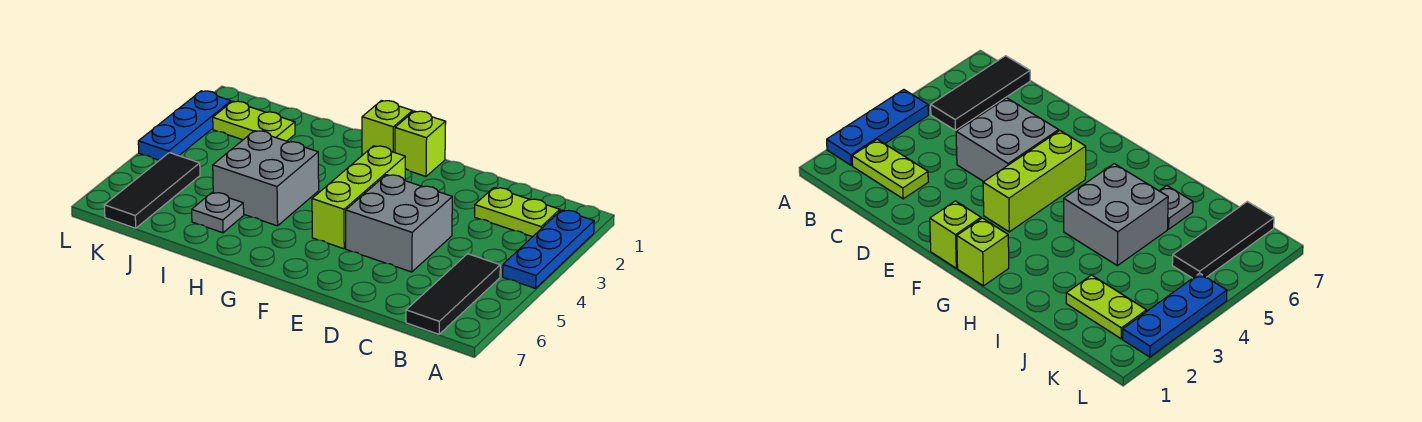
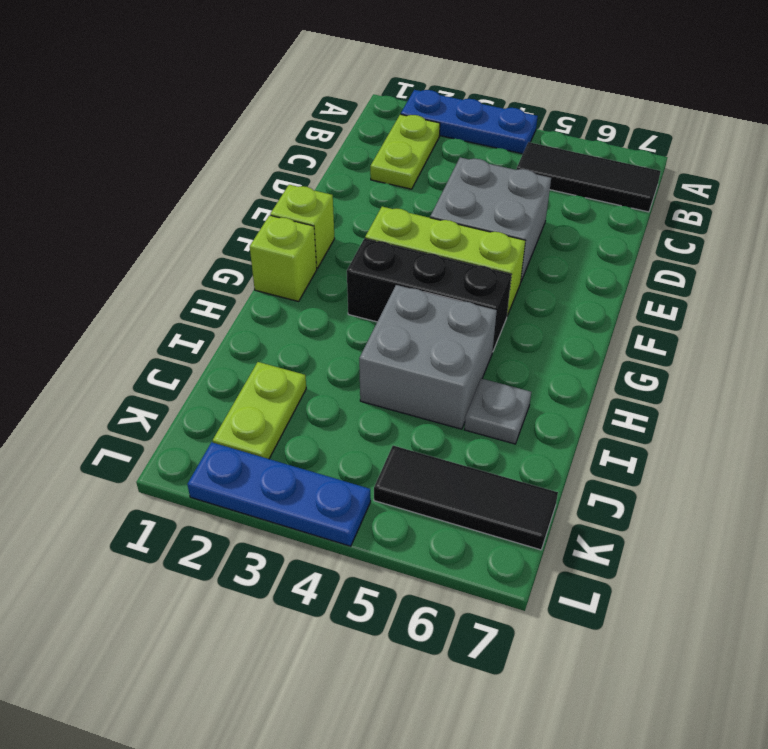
none -> black brick G3:G5 level 1

